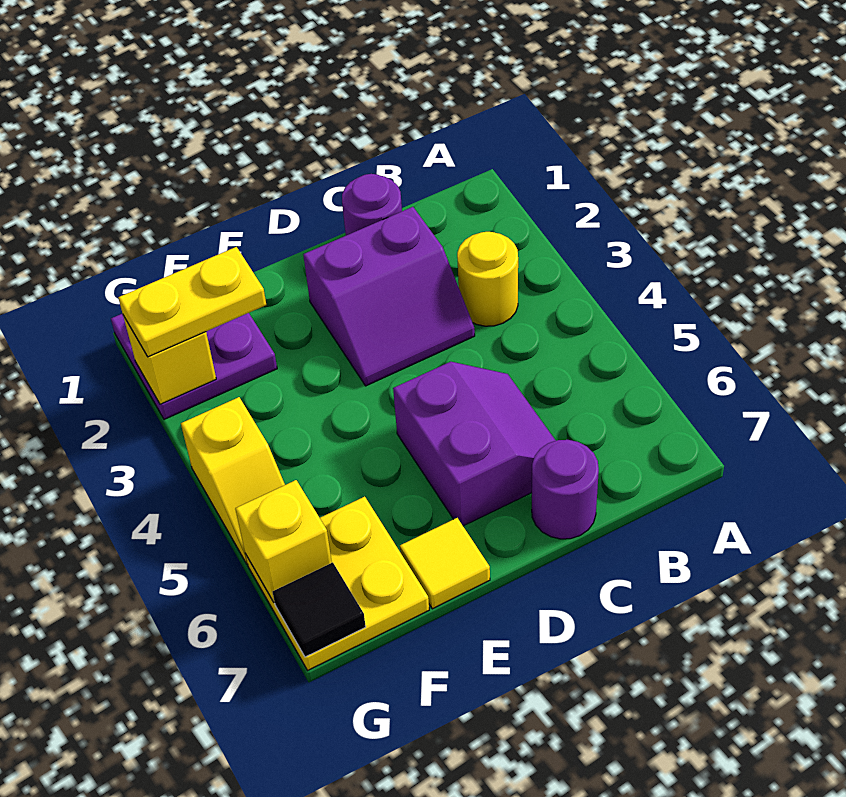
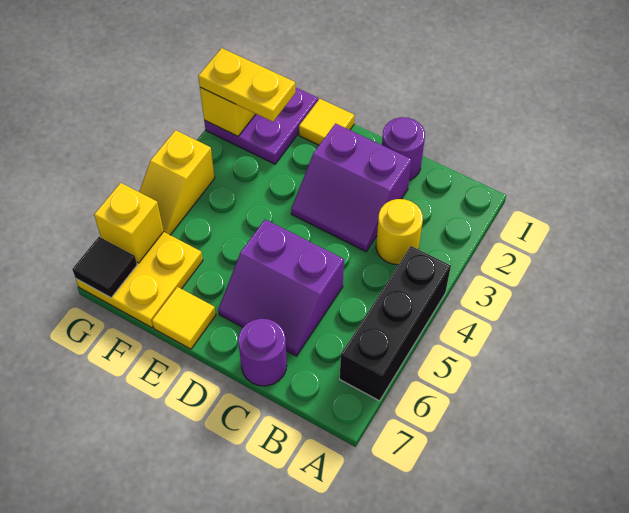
none -> black brick A4:A6 level 1
purple slope C5:D6 level 1 top D -> purple slope C5:D6 level 1 top 5
none -> yellow tile E1 level 1

